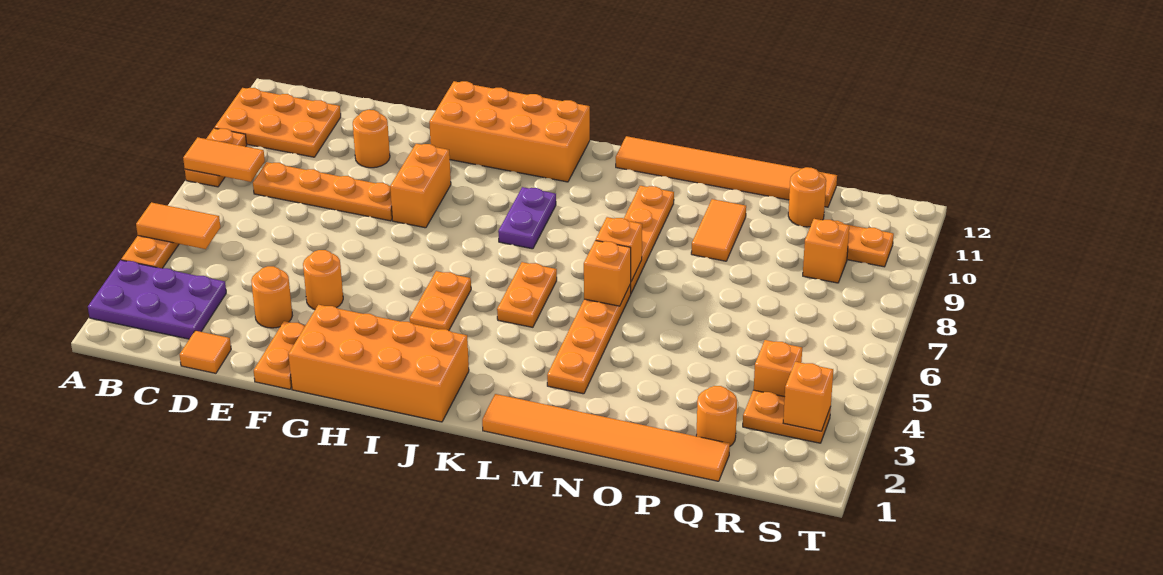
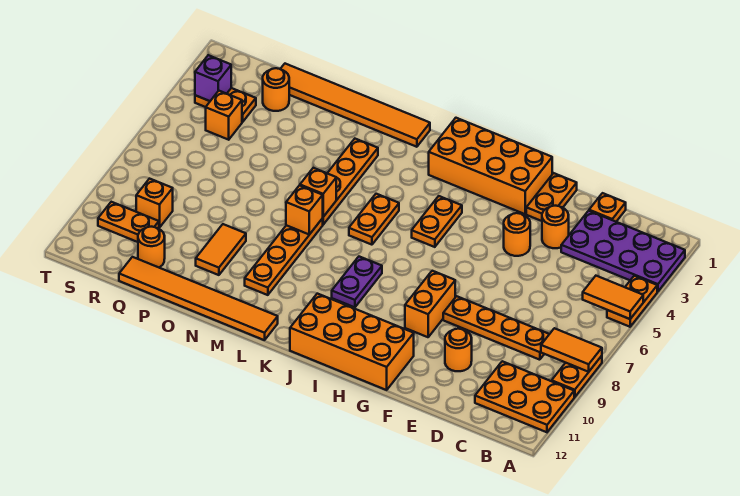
purple plate A2:C3 level 1 -> purple plate A2:D3 level 1
orange tile D1 level 1 -> orange plate D1 level 1
orange brick S3 level 2 -> purple brick S3 level 2

